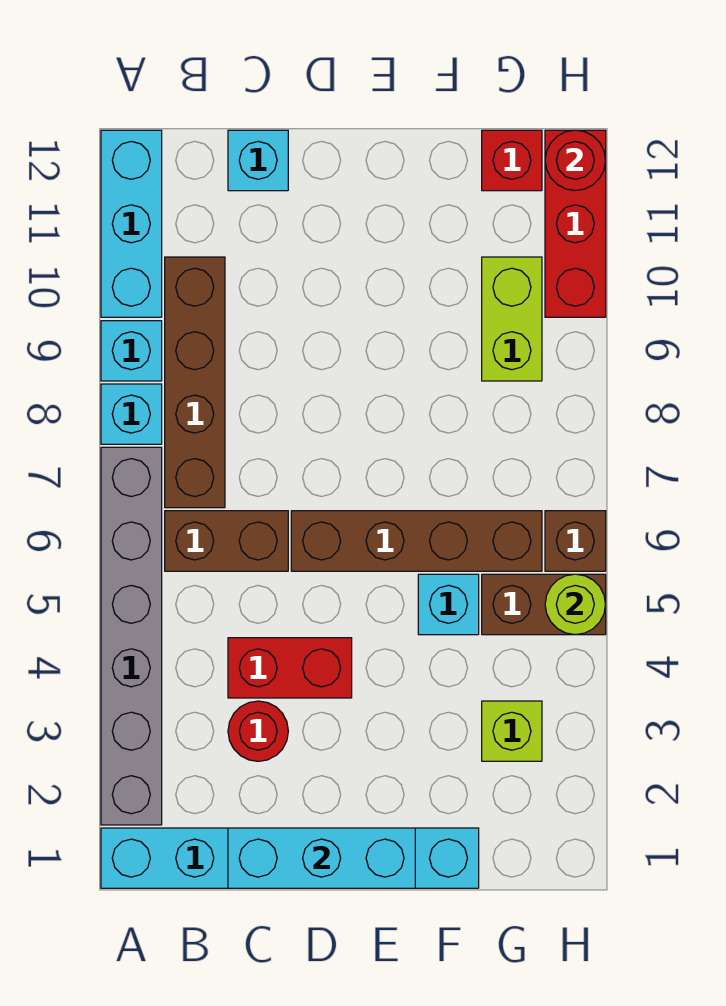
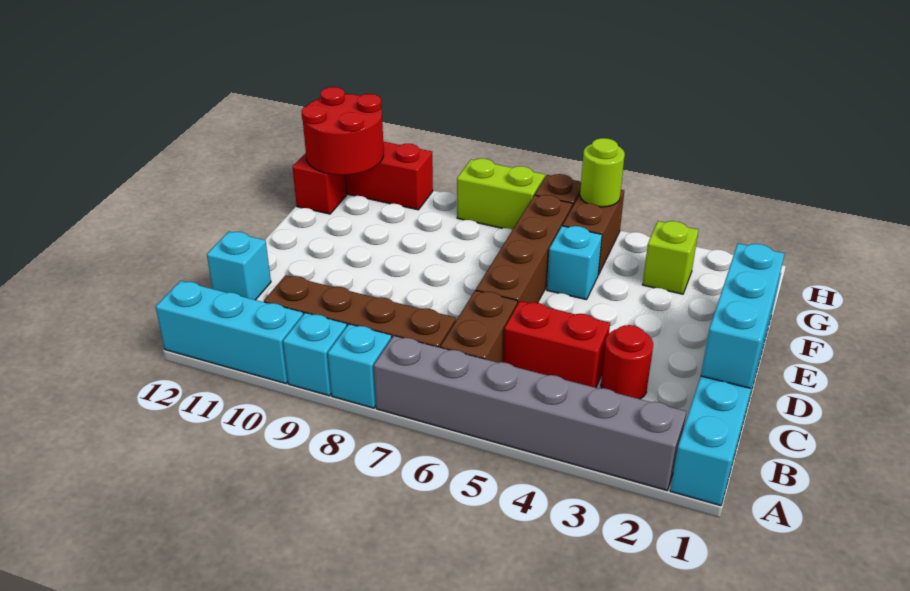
red brick C4:D4 level 1 -> red brick C4:C5 level 1
lime brick G9:G10 level 1 -> lime brick H7:H8 level 1
red round brick H12 level 2 -> red round brick G11:H12 level 2

